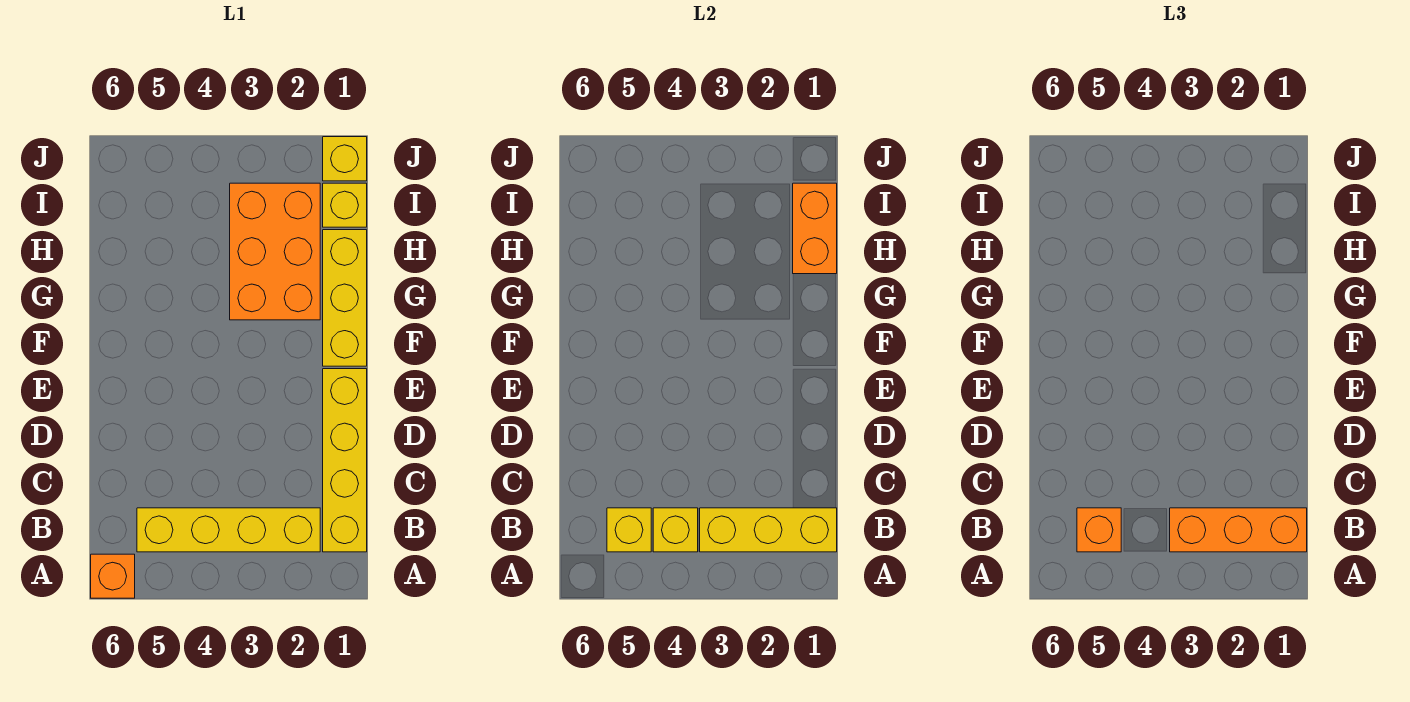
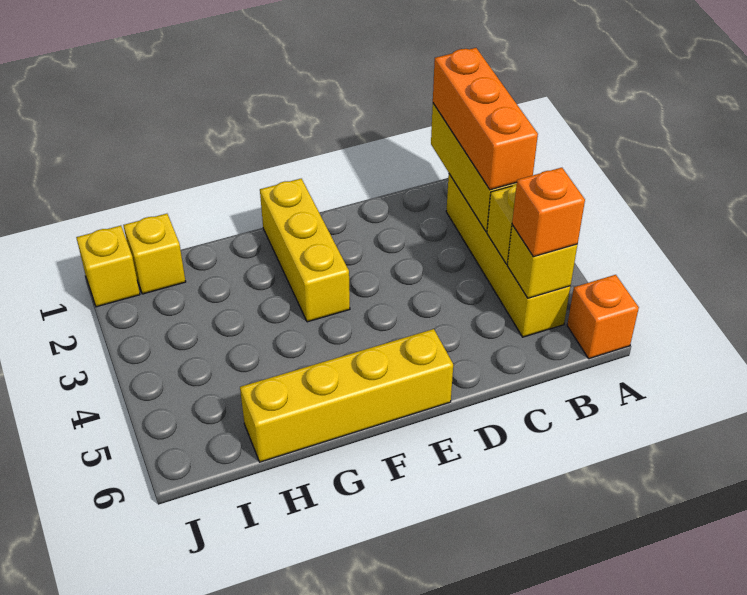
yellow brick B1:E1 level 1 -> yellow brick E6:H6 level 1
yellow brick F1:H1 level 1 -> yellow brick F1:F3 level 1
orange brick G2:I3 level 1 -> none
orange brick H1:I1 level 2 -> none

